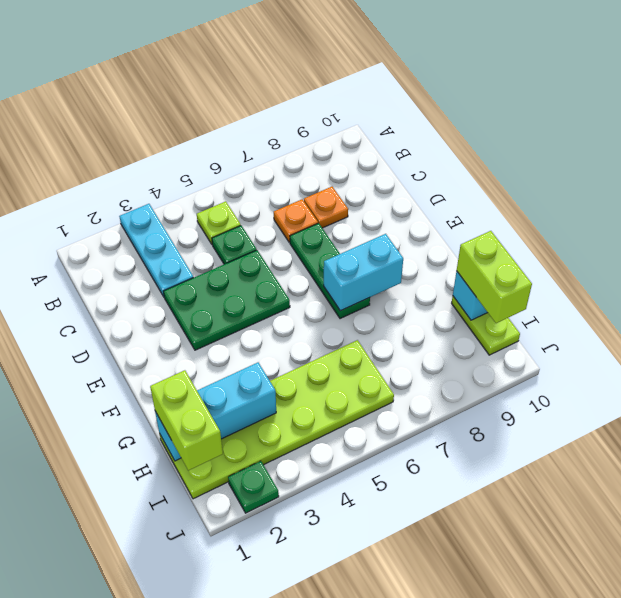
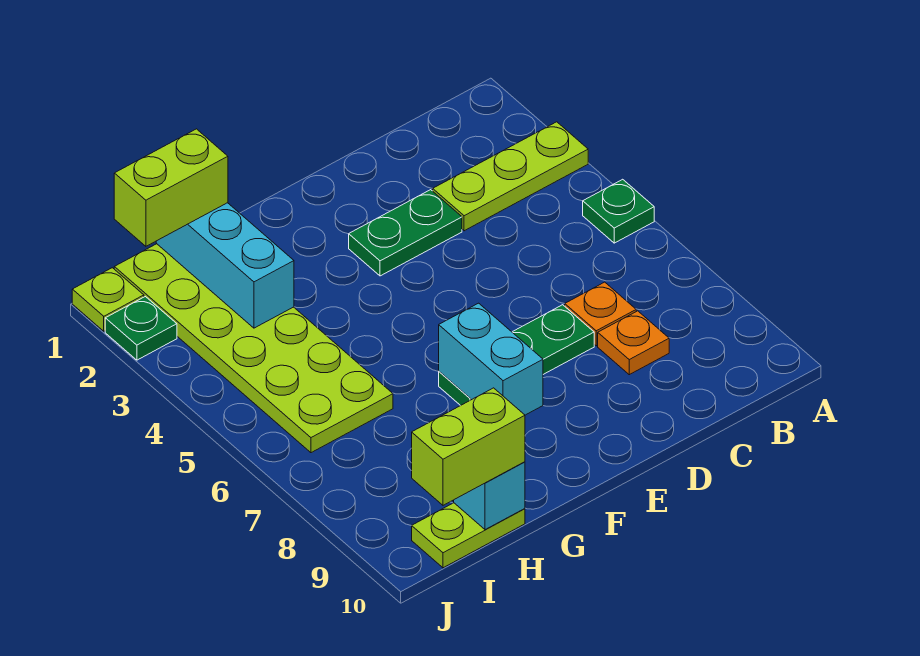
cyan plate A3:C3 level 1 -> lime plate A3:C3 level 1
lime plate B5 level 1 -> lime plate J1 level 1
green plate C5 level 1 -> green plate A5 level 1
green plate D3:E5 level 1 -> green plate D3:E3 level 1

